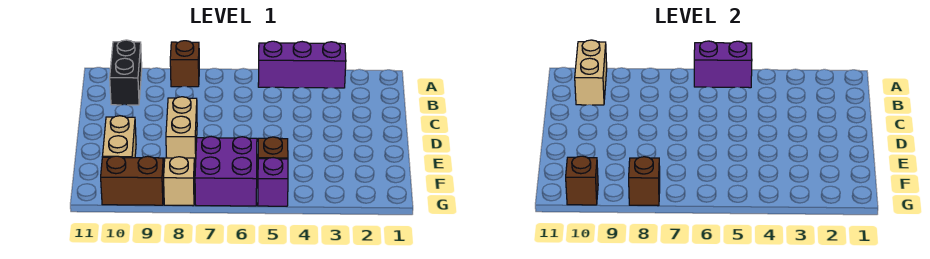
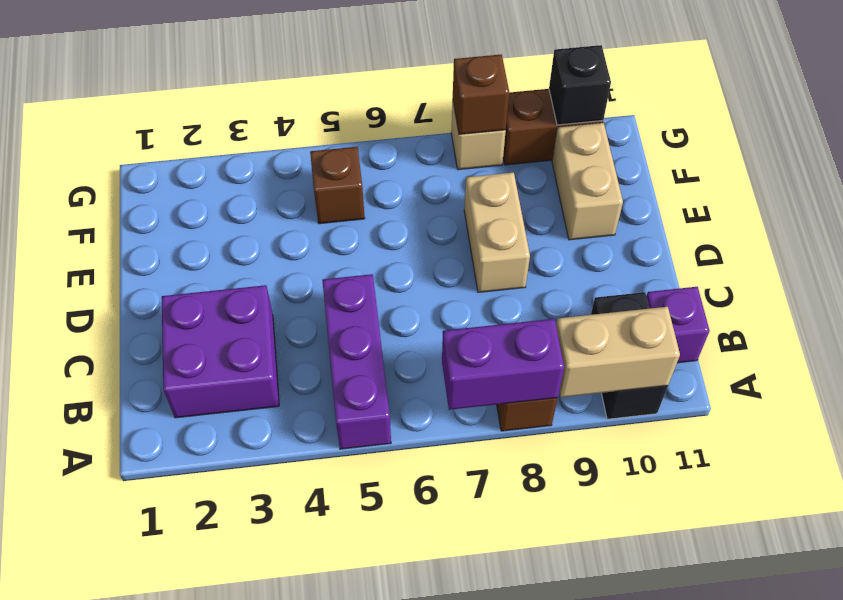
purple brick A3:A5 level 1 -> purple brick A5:C5 level 1
purple brick A5:A6 level 2 -> purple brick A7:A8 level 2
tan brick A10:B10 level 2 -> tan brick A9:A10 level 2
purple brick F6:G7 level 1 -> purple brick B2:C3 level 1
purple brick G5 level 1 -> purple brick B11 level 1
brown brick G10 level 2 -> black brick G10 level 2

